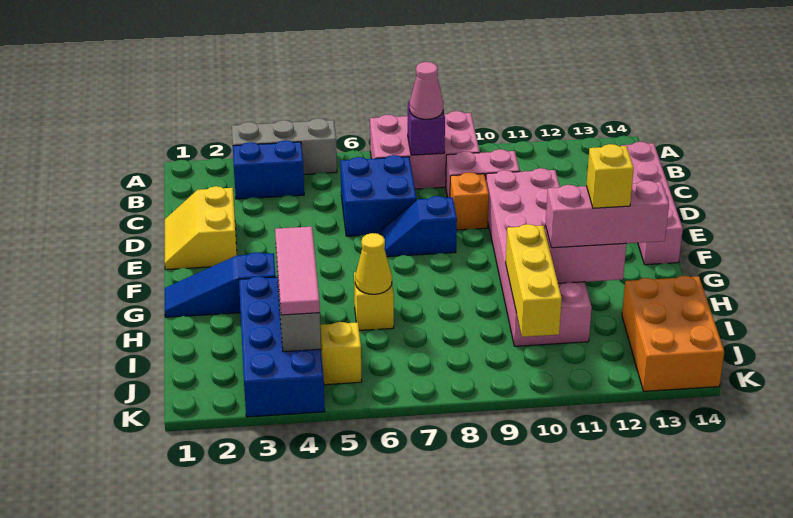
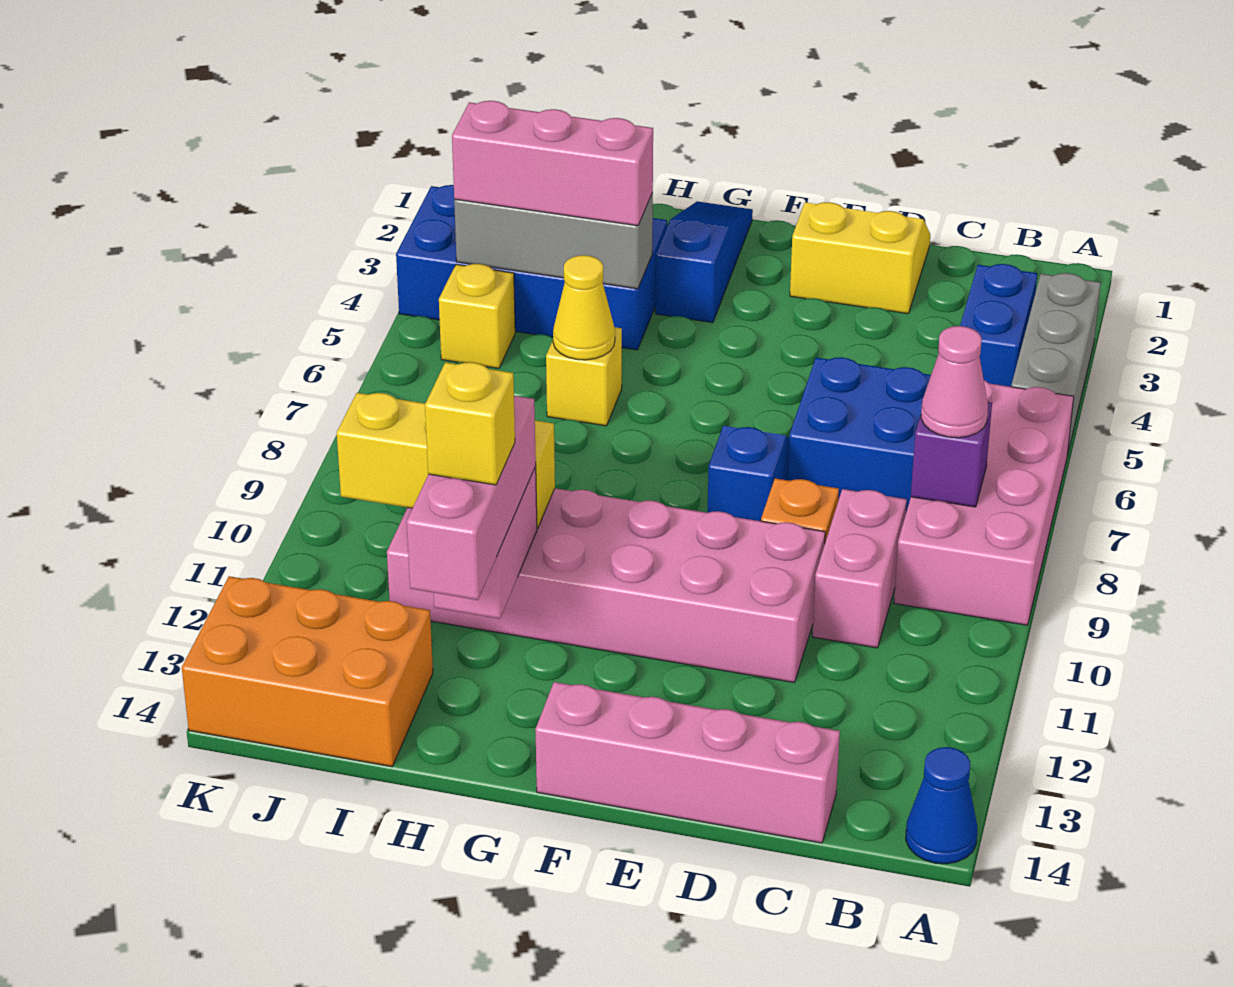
pink brick A7:B9 level 1 -> pink brick A6:B9 level 1
none -> blue cone A14 level 1
pink tile H4:J4 level 3 -> pink brick H4:J4 level 3

